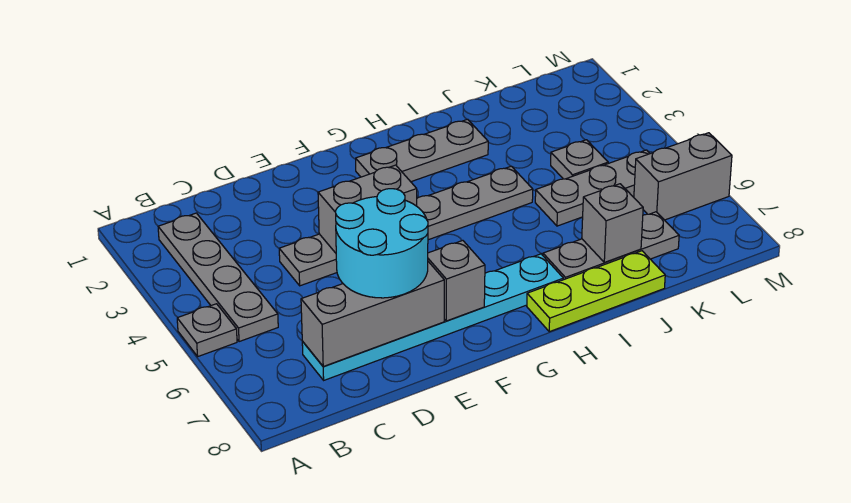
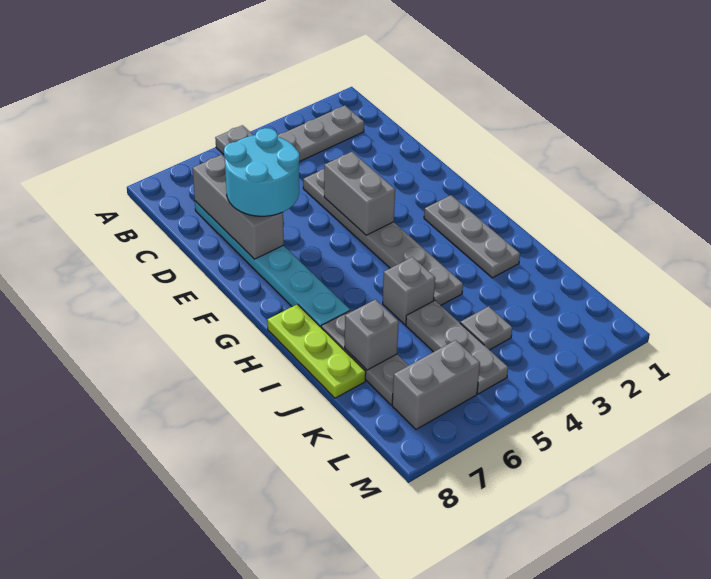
grey brick F7 level 2 -> grey brick I5 level 1
grey brick L6:M6 level 1 -> grey brick L6:L7 level 1

